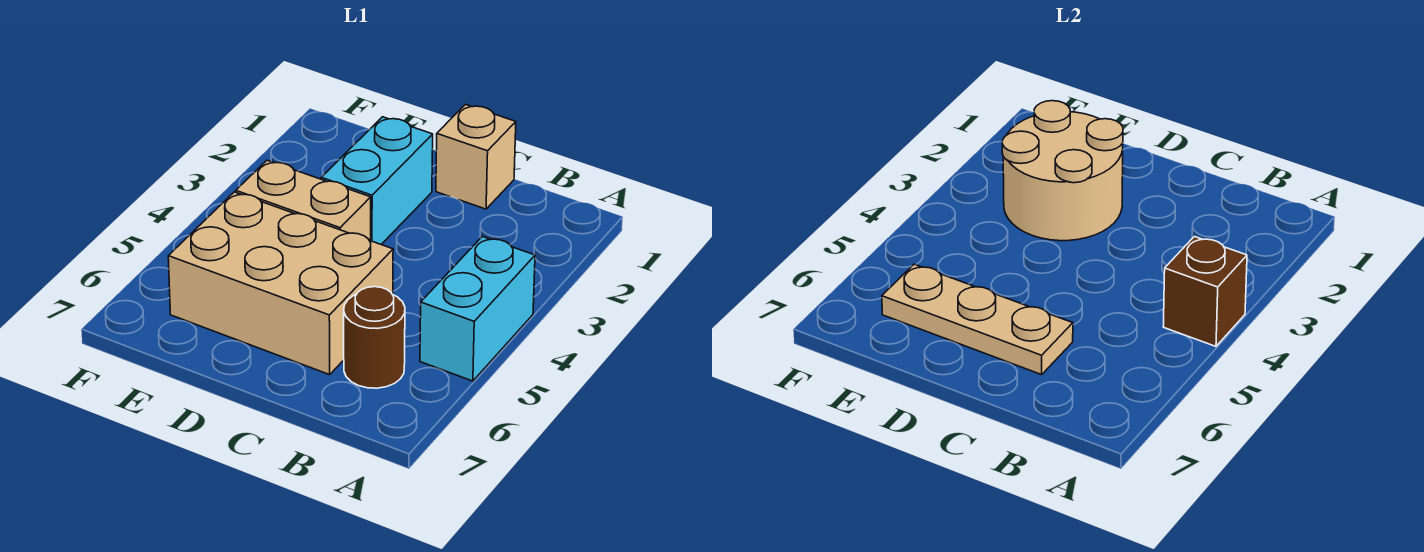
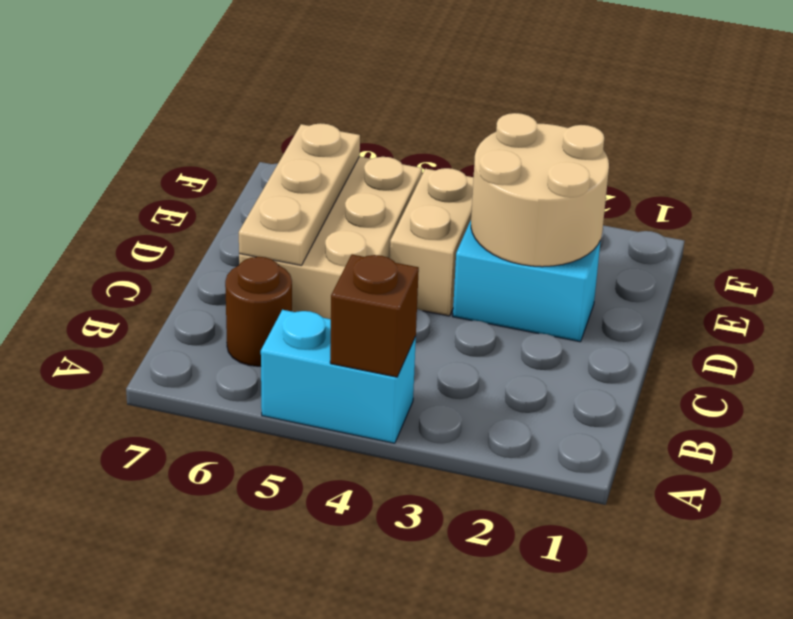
tan brick C1 level 1 -> none

